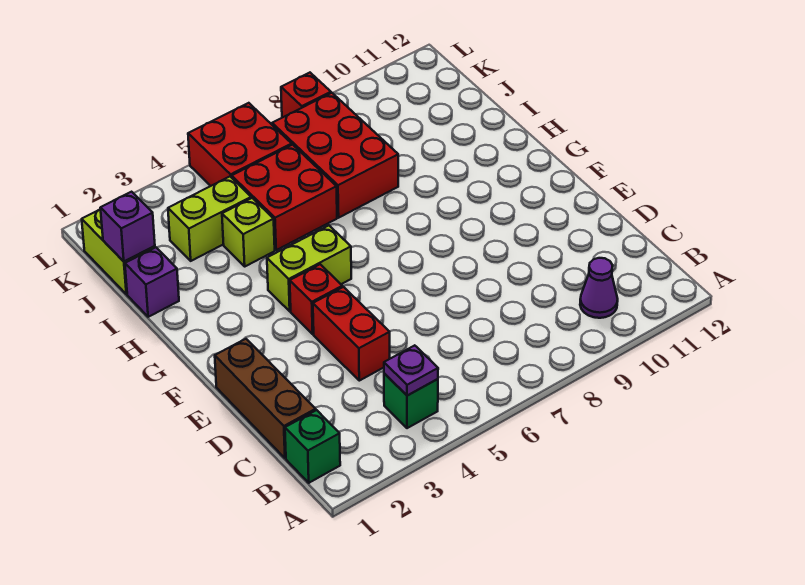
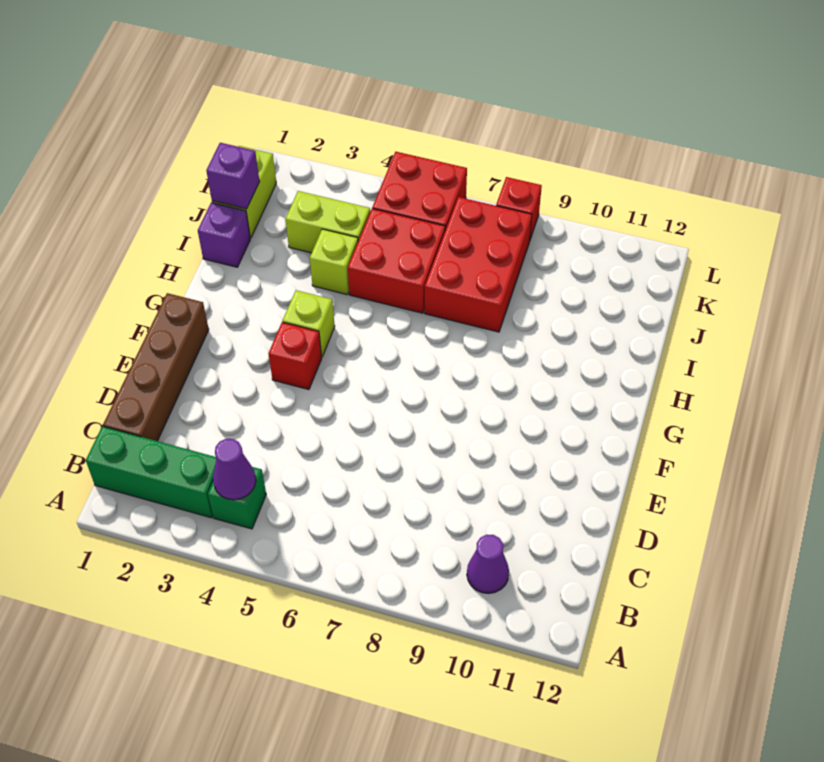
green brick B1 level 1 -> green brick B1:B3 level 1
purple plate B4 level 2 -> purple cone B4 level 2
brown brick C1:E1 level 1 -> brown brick C1:F1 level 1
red brick D4:E4 level 1 -> none
lime brick G4:G5 level 1 -> lime brick G4 level 1

